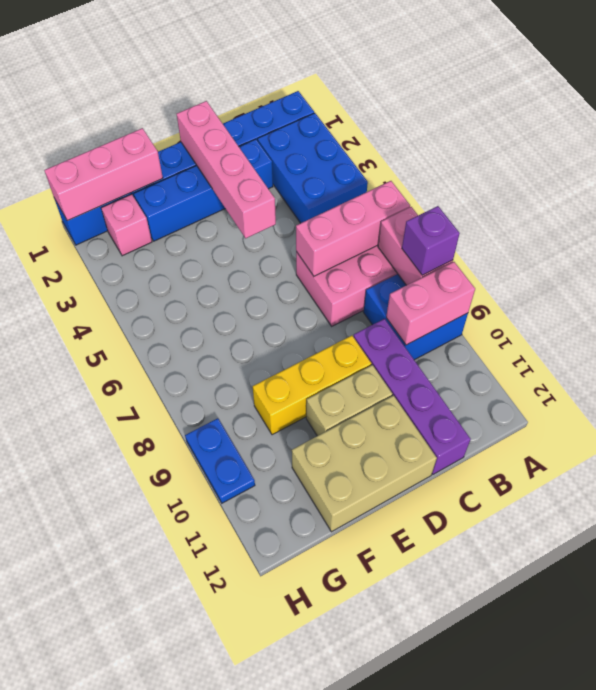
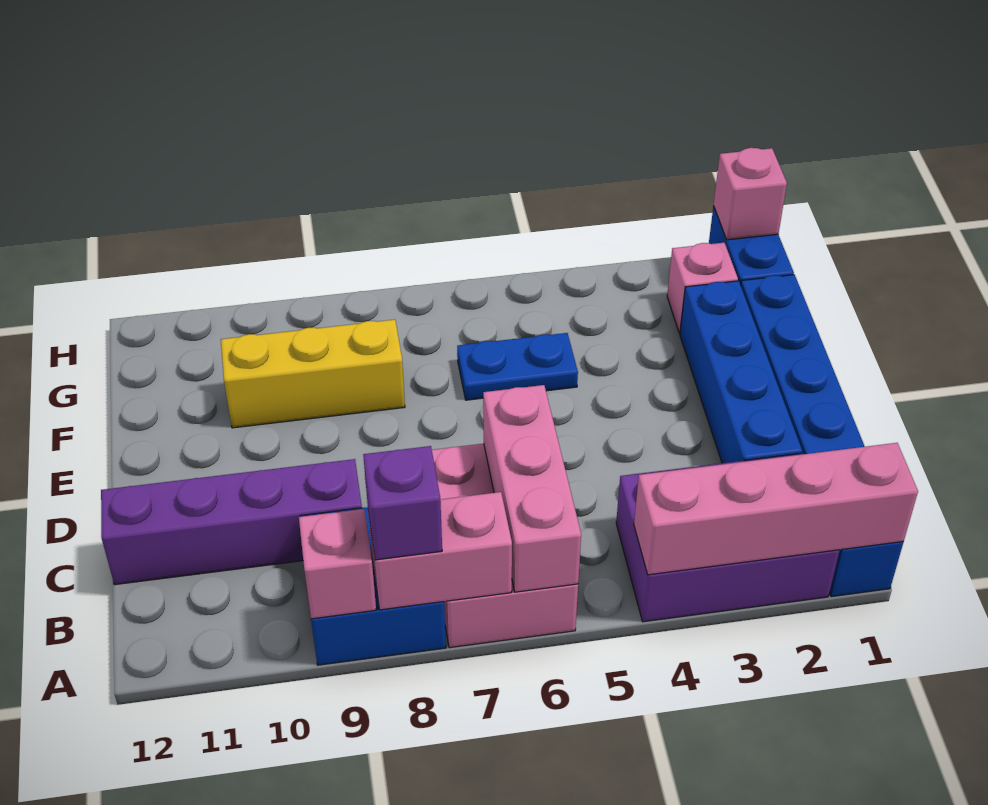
blue brick A2:B4 level 1 -> purple brick A2:B4 level 1
pink brick A9:B9 level 2 -> pink brick A9 level 2
pink brick D1:D4 level 2 -> pink brick A1:A4 level 2
yellow brick D9:F9 level 1 -> yellow brick F8:F10 level 1
tan brick D10:E10 level 1 -> none
tan brick D11:F12 level 1 -> none
pink brick F1:H1 level 2 -> pink brick H1 level 2
blue plate H9:H10 level 1 -> blue plate F5:F6 level 1

